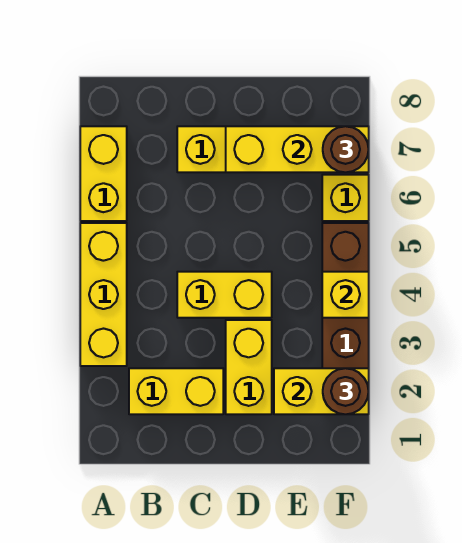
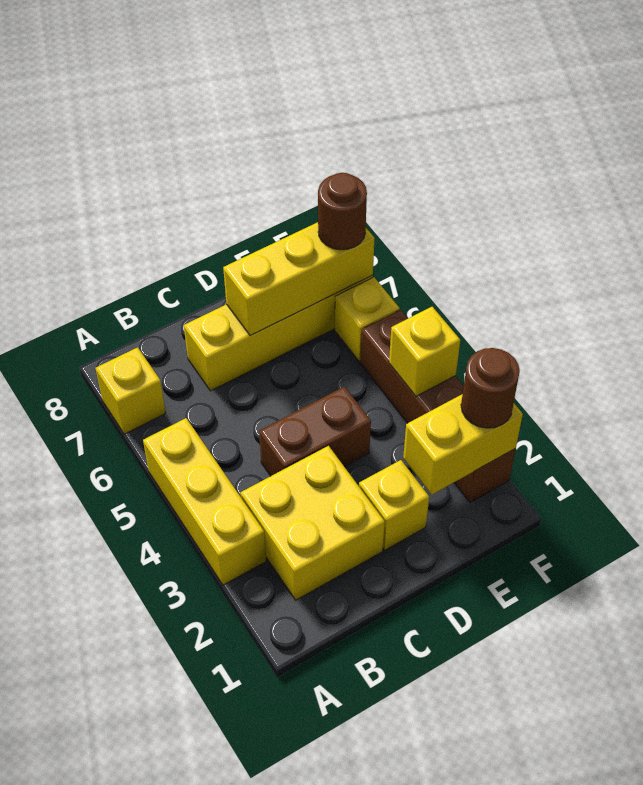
yellow brick A6:A7 level 1 -> yellow brick A7 level 1
yellow brick B2:C2 level 1 -> yellow brick B2:C3 level 1
yellow brick C4:D4 level 1 -> brown brick C4:D4 level 1
yellow brick D2:D3 level 1 -> yellow brick D2 level 1

